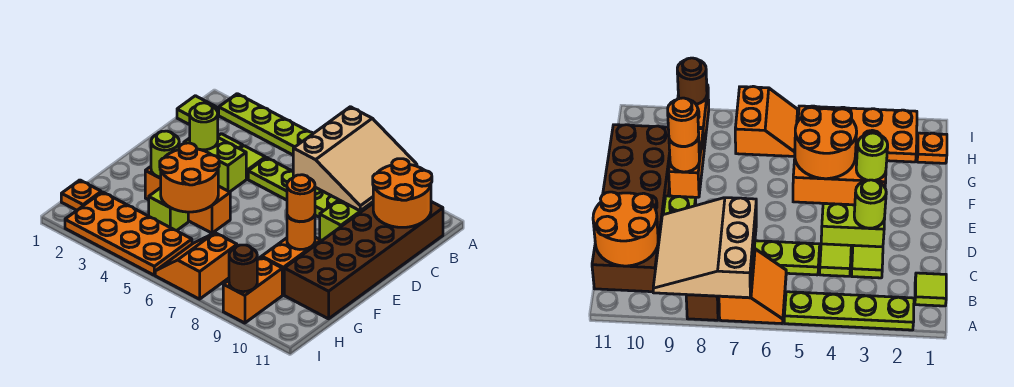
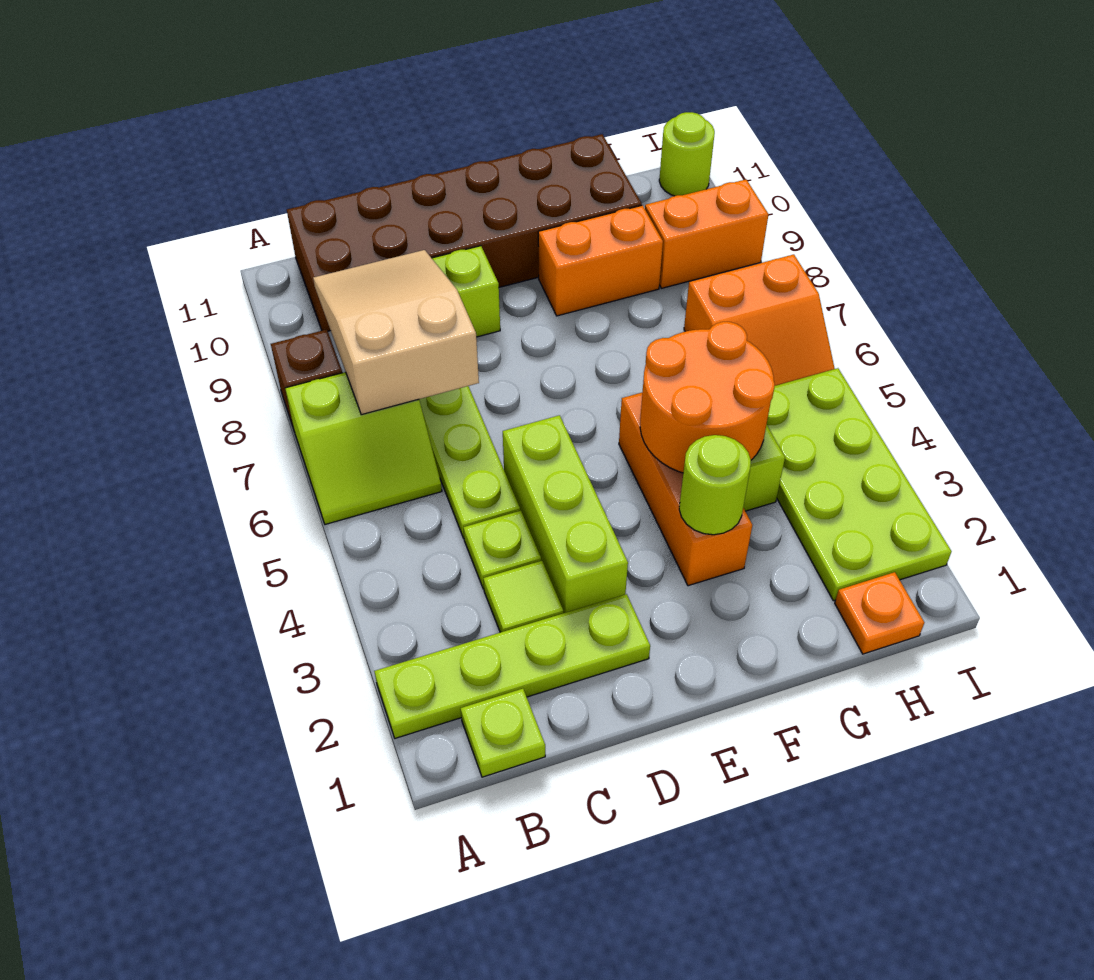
lime plate A2:A5 level 1 -> lime plate A2:D2 level 1
orange slope A6:B7 level 1 top 7 -> lime slope A6:B7 level 1 top 7
tan slope A7:C9 level 2 top 7 -> tan slope B7:C9 level 2 top 7
lime tile B1 level 1 -> lime plate B1 level 1
orange round brick B10:C11 level 2 -> none
lime tile C4 level 1 -> lime plate C4 level 1
lime brick D3:D4 level 1 -> lime brick D3:D5 level 1
lime round brick D3 level 2 -> lime round brick I11 level 1
orange round brick F9 level 2 -> none
orange round brick F9 level 3 -> none
orange plate H2:I5 level 1 -> lime plate H2:I5 level 1
brown round brick I9 level 2 -> none

